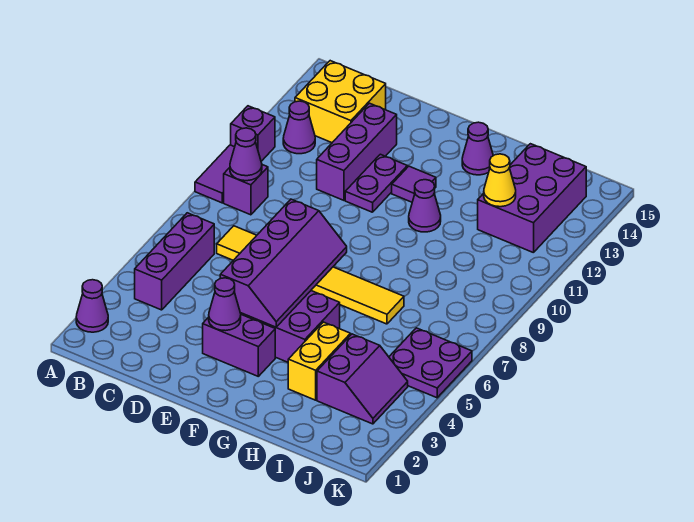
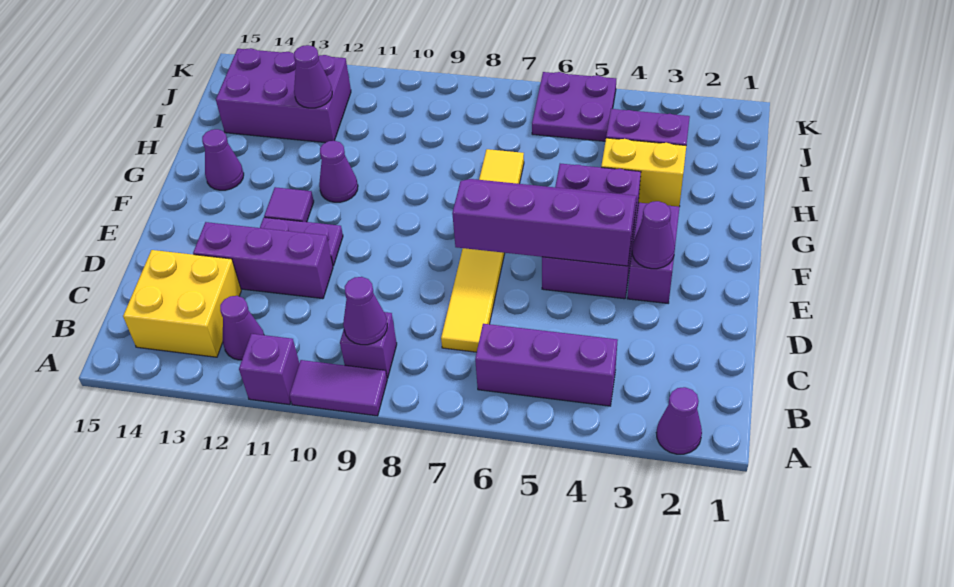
yellow cone I12 level 2 -> purple cone I12 level 2

